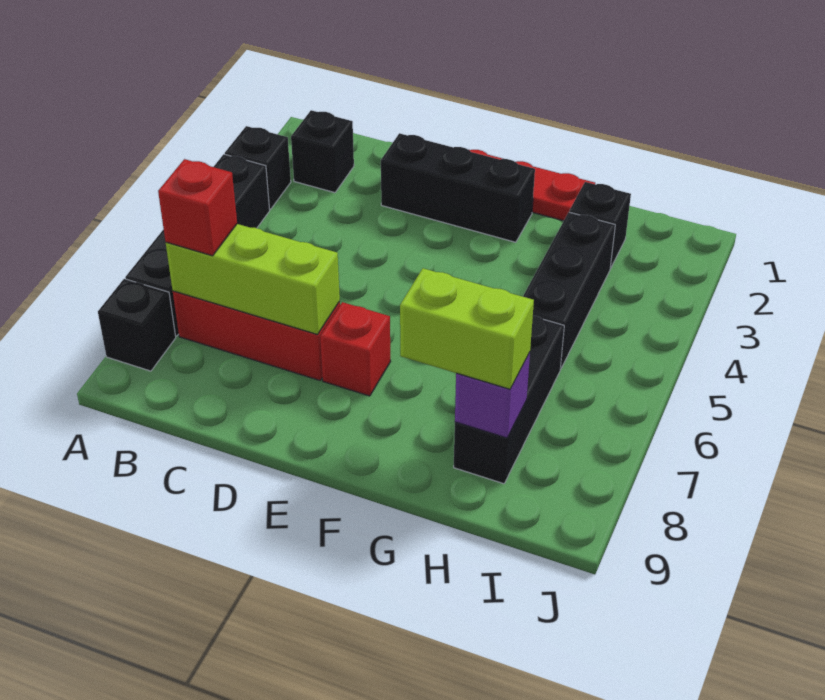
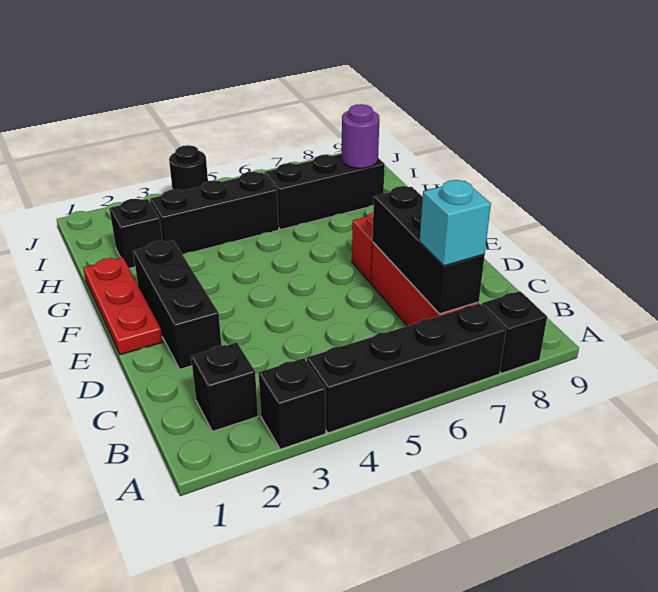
lime brick B7:D7 level 2 -> black brick B7:D7 level 2
red brick B7 level 3 -> cyan brick B7 level 3
lime brick G8:H8 level 3 -> none
purple brick H8 level 2 -> purple round brick H8 level 2
none -> black round brick J4 level 1

